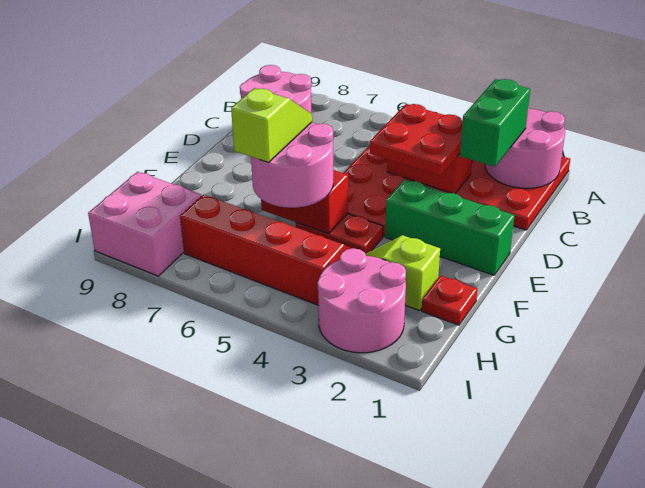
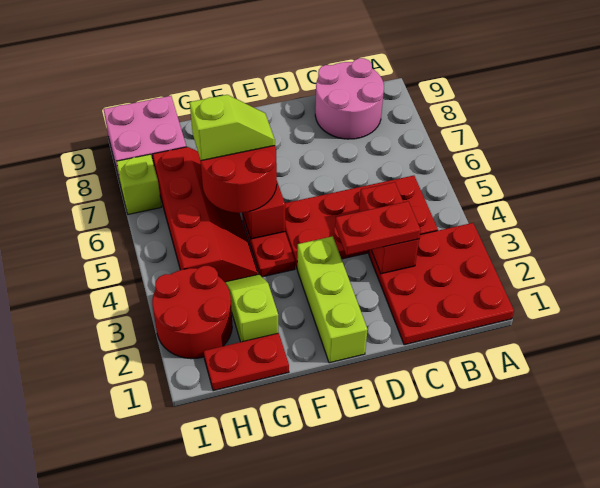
pink round brick A1:B2 level 2 -> none
green brick B2:C2 level 3 -> none
red plate C3:D4 level 3 -> red plate C3:D3 level 3
green brick E1:E3 level 1 -> lime brick E1:E3 level 1
pink round brick F5:G6 level 3 -> red round brick F5:G6 level 3
red plate G1 level 1 -> red plate G1:H1 level 1
pink round brick H2:I3 level 1 -> red round brick H2:I3 level 1
none -> lime brick I7 level 1

